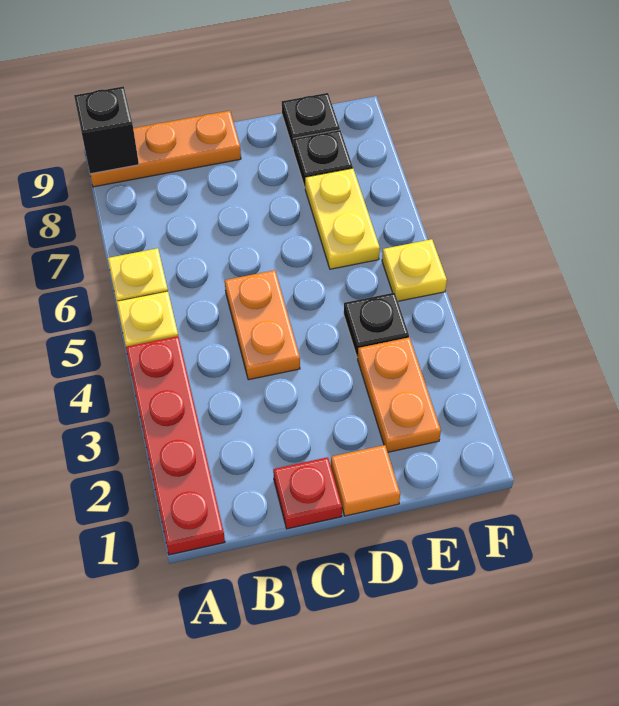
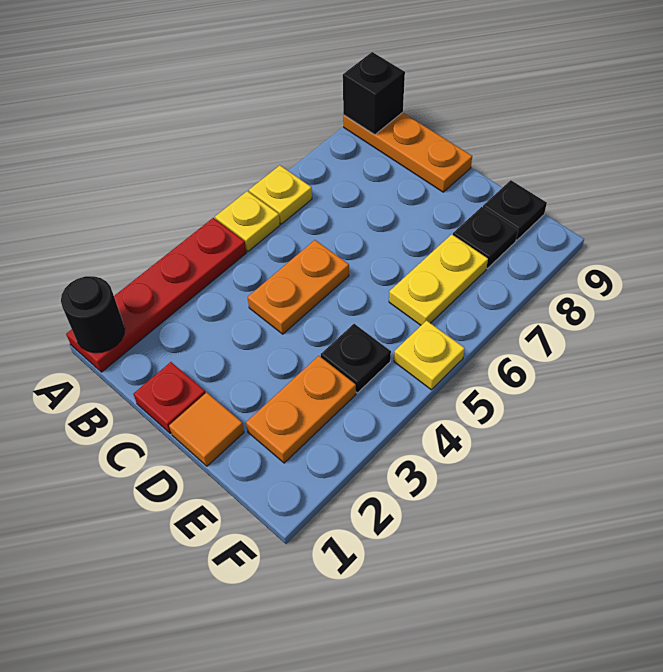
none -> black round brick A1 level 2

